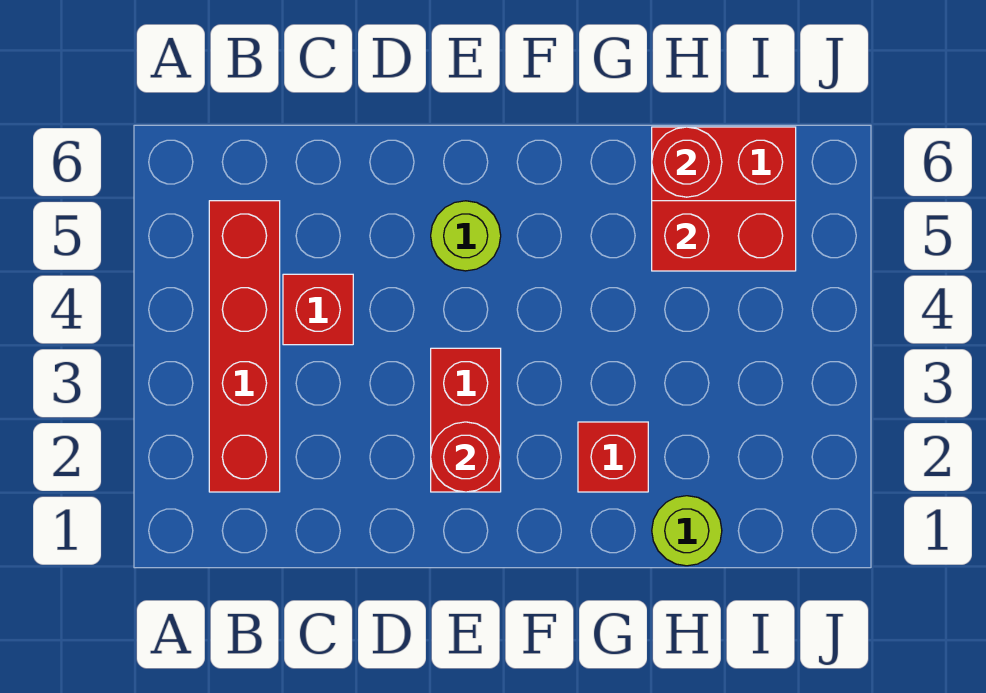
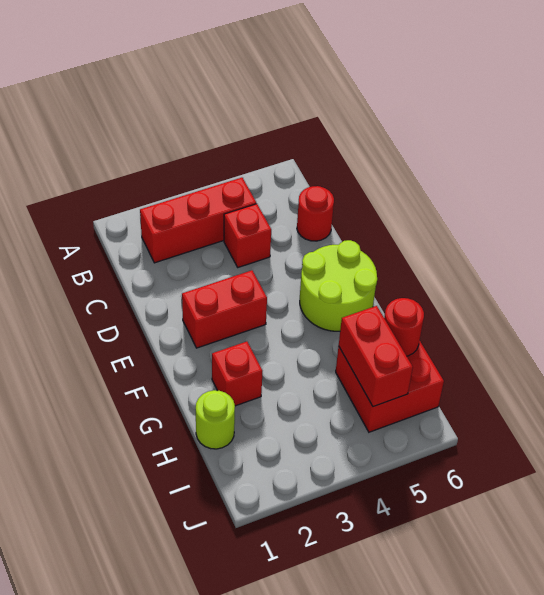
red brick B2:B5 level 1 -> red brick B2:B4 level 1
red round brick E2 level 2 -> red round brick C6 level 1
lime round brick E5 level 1 -> lime round brick E5:F6 level 1

